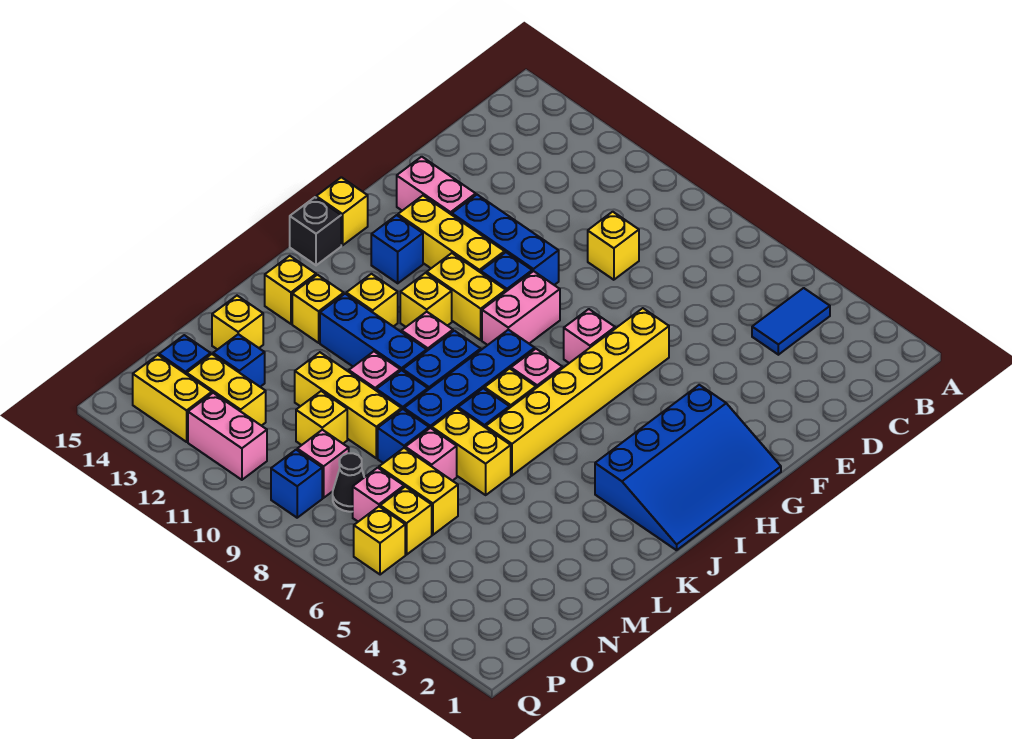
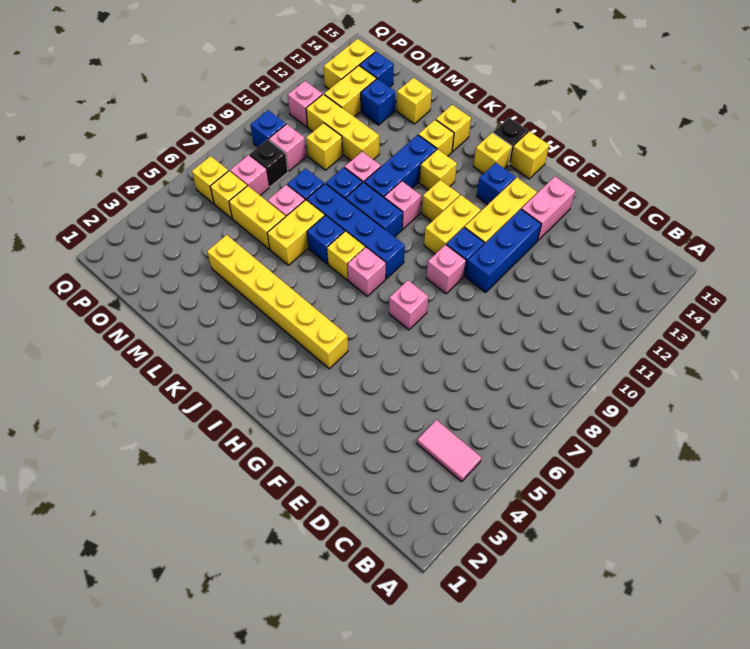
blue tile B4:C4 level 1 -> pink tile B4:C4 level 1
yellow brick D9 level 1 -> yellow brick I14 level 1
yellow brick F6:K6 level 1 -> yellow brick H4:M4 level 1
blue slope G1:J3 level 1 top 3 -> none
pink brick G9:H9 level 1 -> pink brick G9 level 1
yellow brick M9:M11 level 1 -> yellow brick M11:O11 level 1
yellow brick N6:N7 level 1 -> yellow brick M6:N6 level 1
black cone O8 level 1 -> black brick O8 level 1
pink brick P11:P12 level 1 -> pink brick P11 level 1

